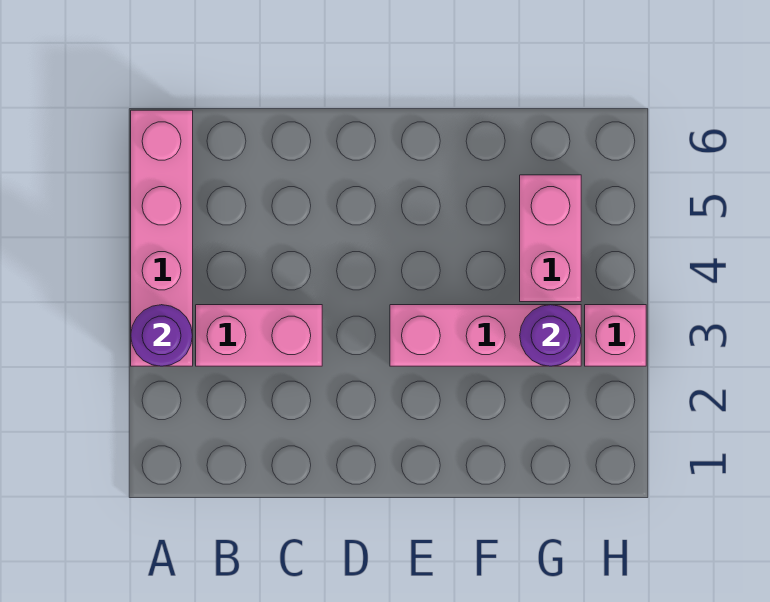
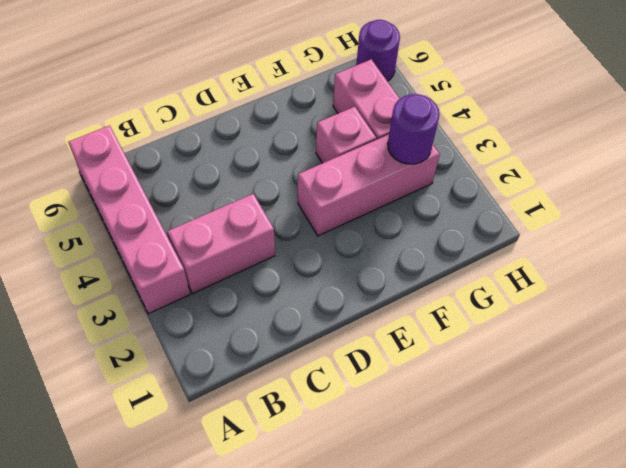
purple round brick A3 level 2 -> purple round brick H6 level 1
pink brick H3 level 1 -> pink brick F4 level 1

